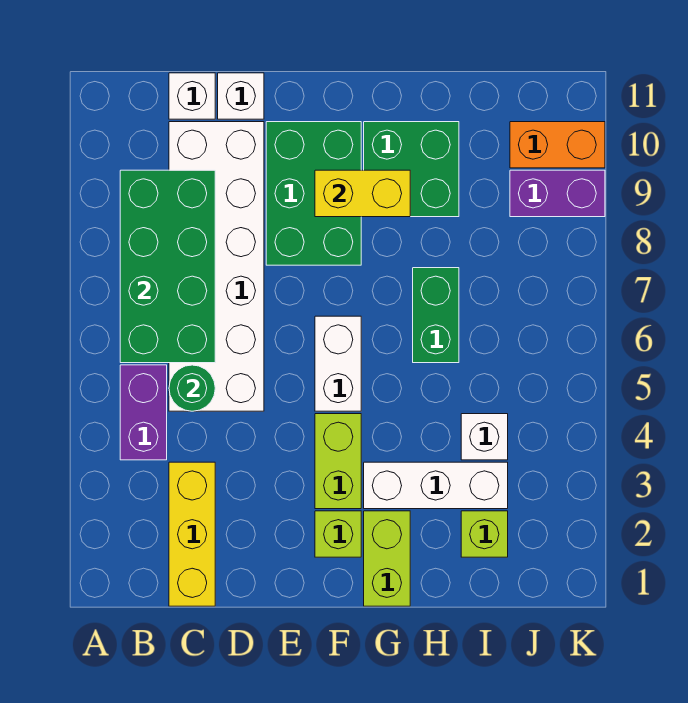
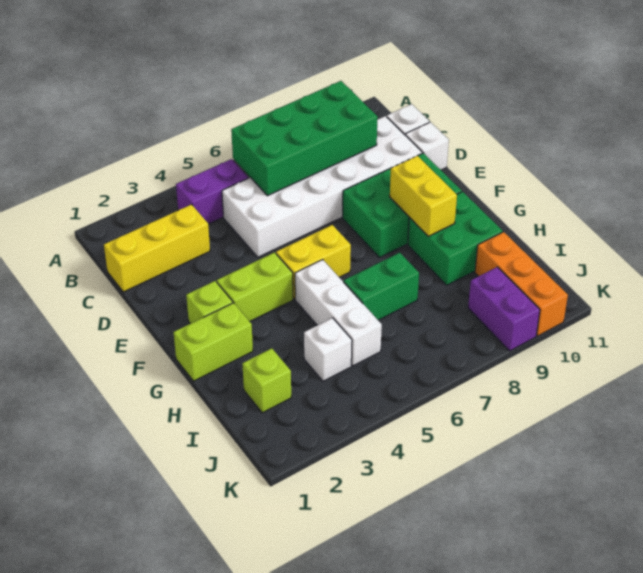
green round brick C5 level 2 -> none
white brick F5:F6 level 1 -> yellow brick F5:F6 level 1
white brick G3:I3 level 1 -> white brick G5:I5 level 1
orange brick J10:K10 level 1 -> orange brick I10:K10 level 1

